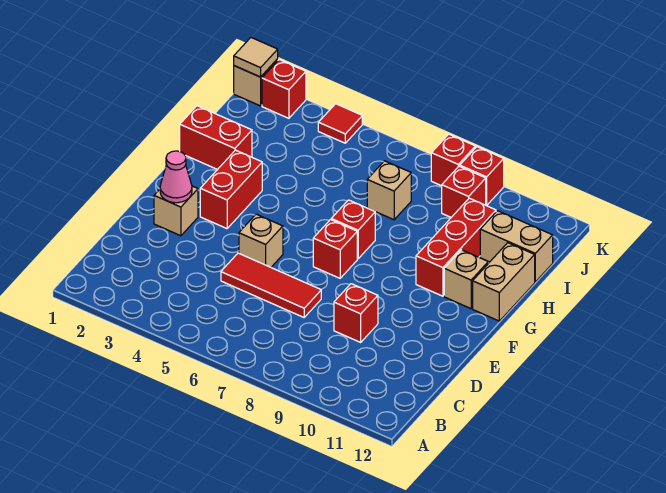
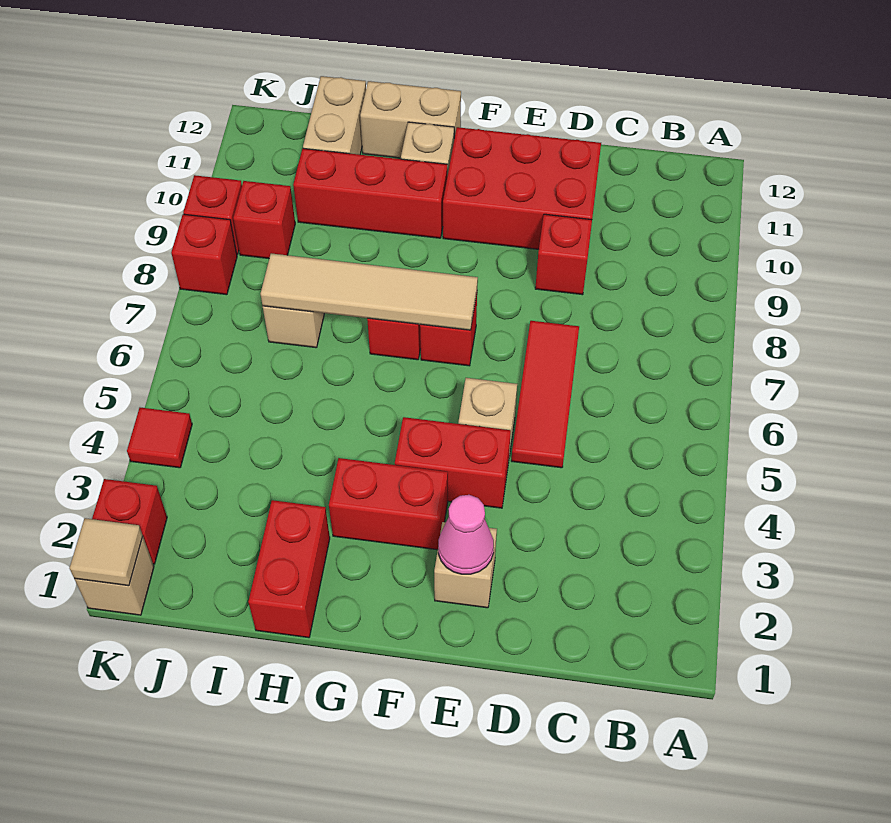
none -> red brick D10:F11 level 1
none -> red brick E4:F4 level 1
none -> tan tile F7:I7 level 2

